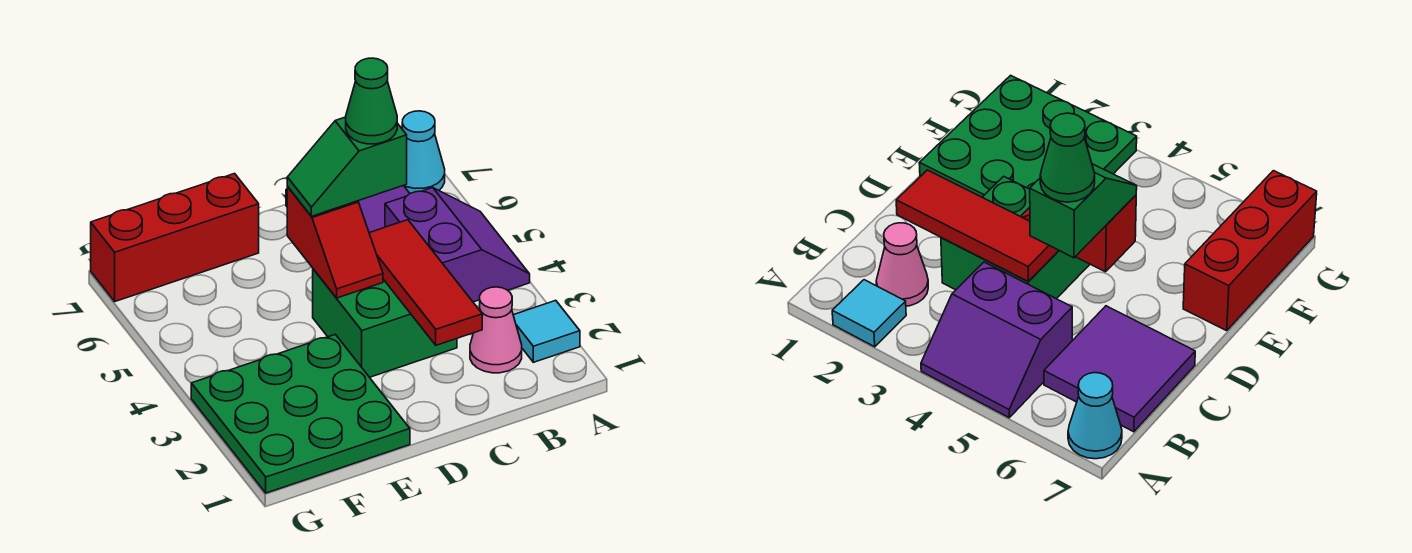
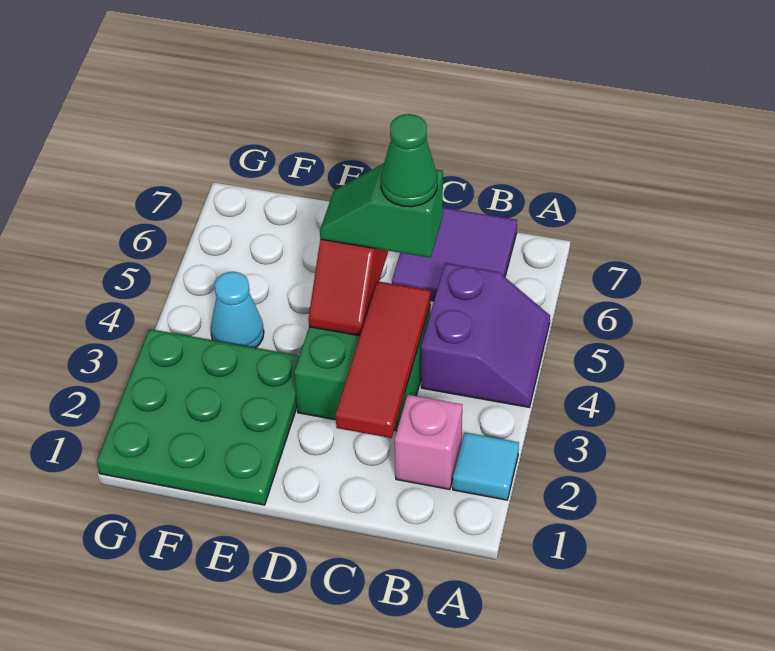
cyan cone A7 level 1 -> cyan cone F4 level 1
pink cone B2 level 1 -> pink brick B2 level 1
red brick E7:G7 level 1 -> none

